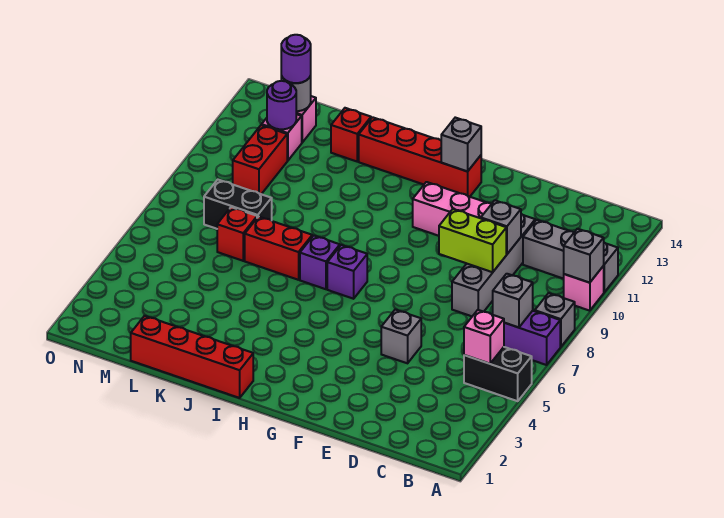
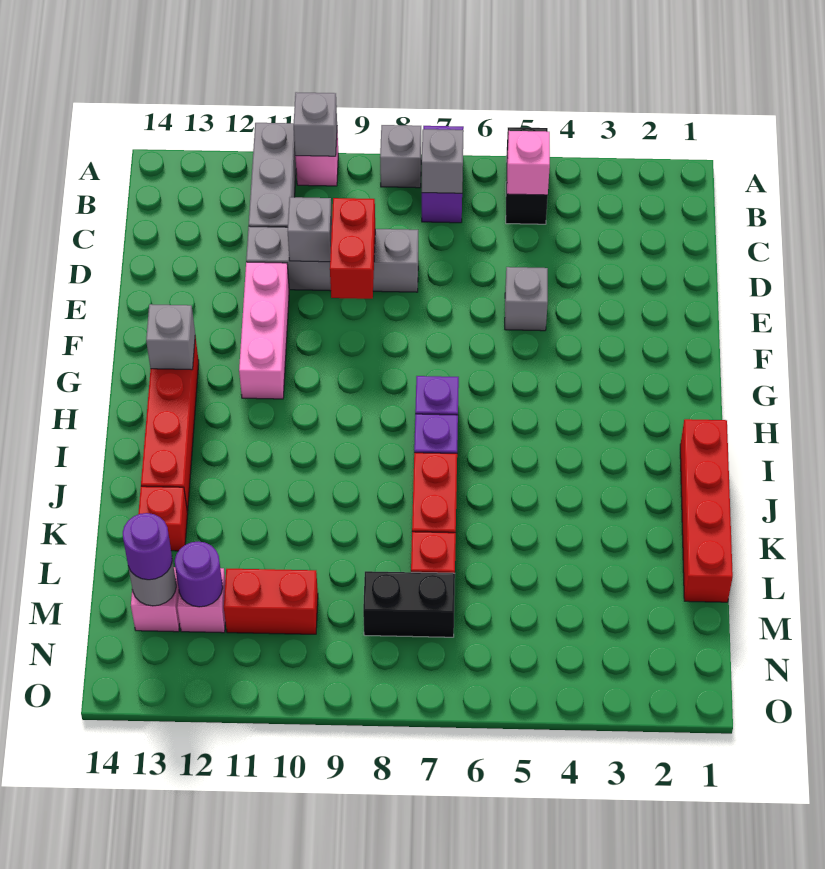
lime brick D9:E9 level 2 -> red brick D9:E9 level 2
black brick L8:M8 level 1 -> black brick M7:M8 level 1

